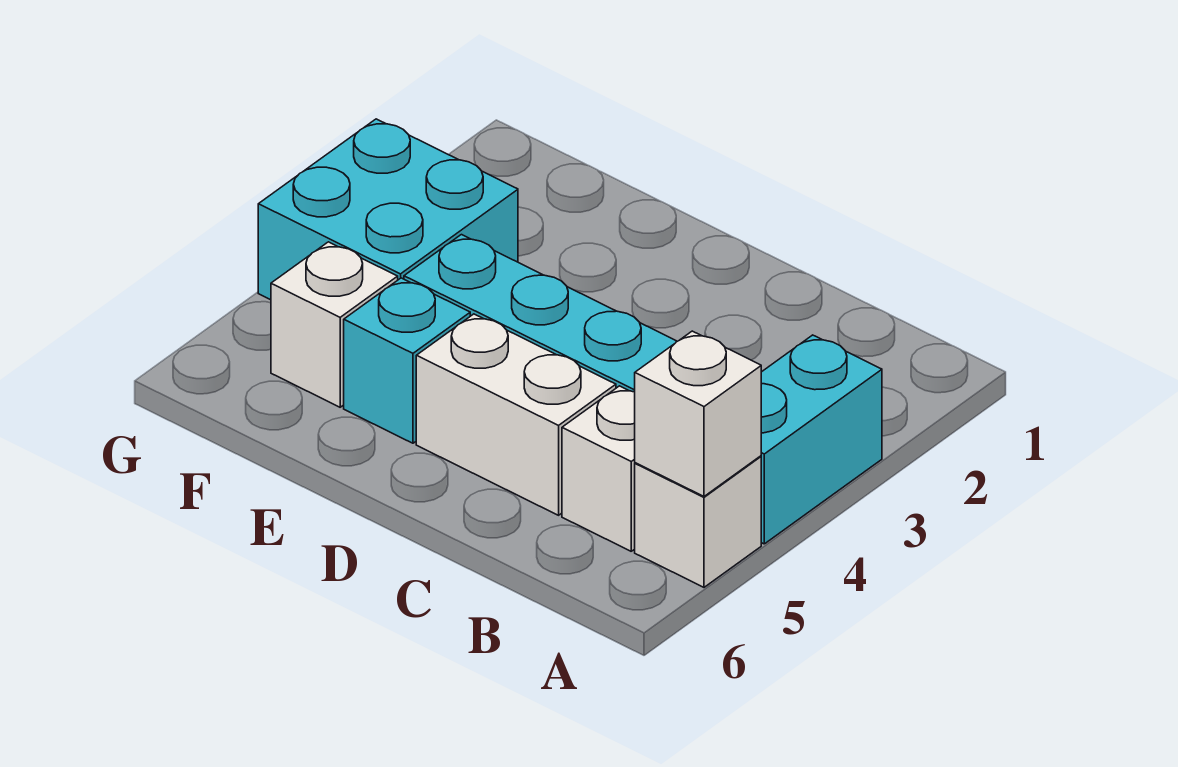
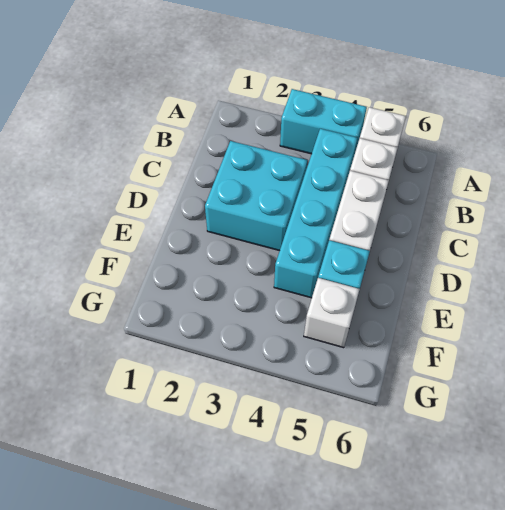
white brick A5 level 2 -> none
cyan brick F3:G4 level 1 -> cyan brick C2:D3 level 1

